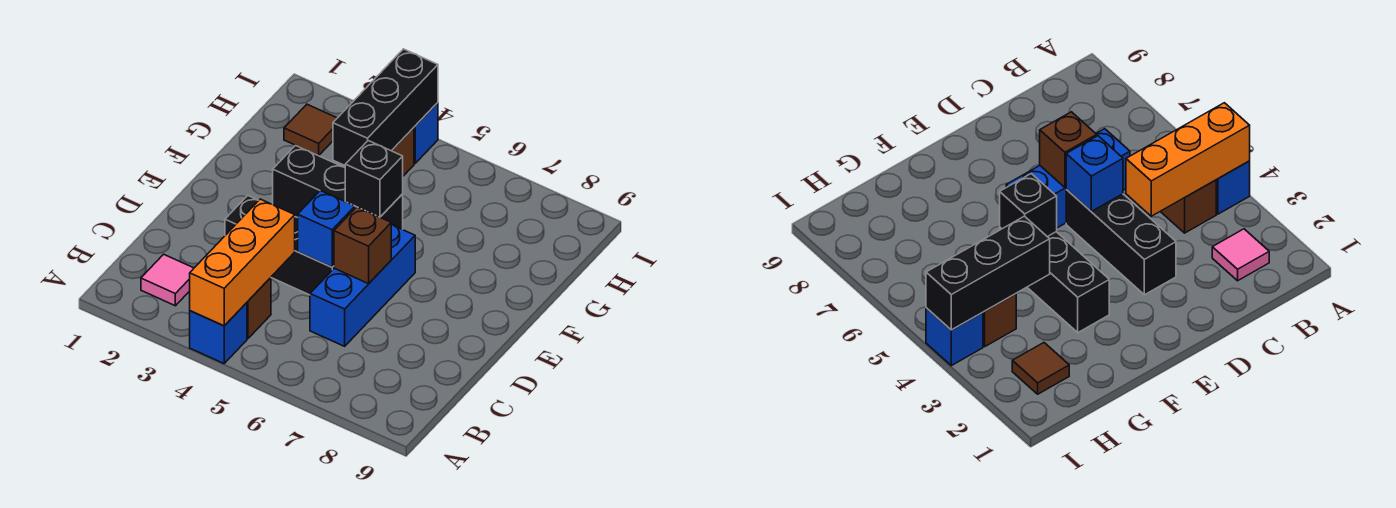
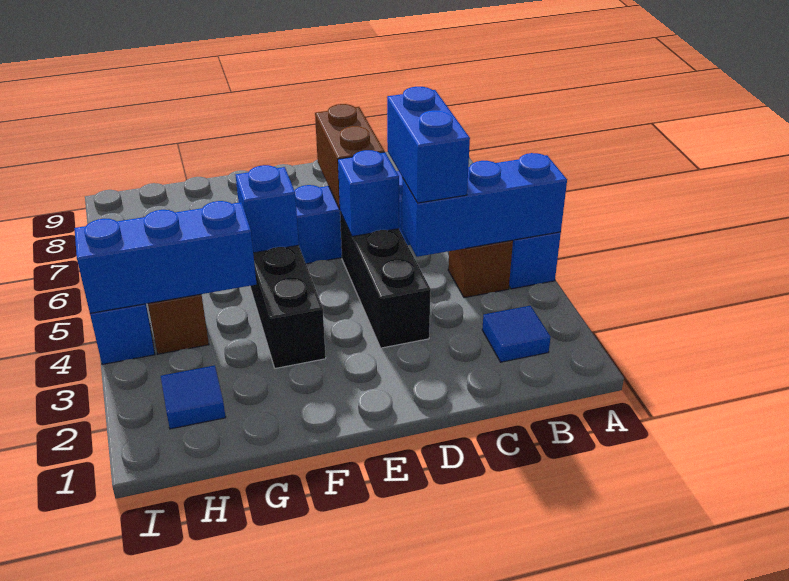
orange brick A4:C4 level 2 -> blue brick A4:C4 level 2
pink tile B2 level 1 -> blue tile B2 level 1
none -> blue brick C4:C5 level 3
brown brick D6 level 2 -> brown brick D6:D7 level 2
black brick F5 level 2 -> blue brick F5 level 2
black brick G4:I4 level 2 -> blue brick G4:I4 level 2
brown tile H2 level 1 -> blue tile H2 level 1

